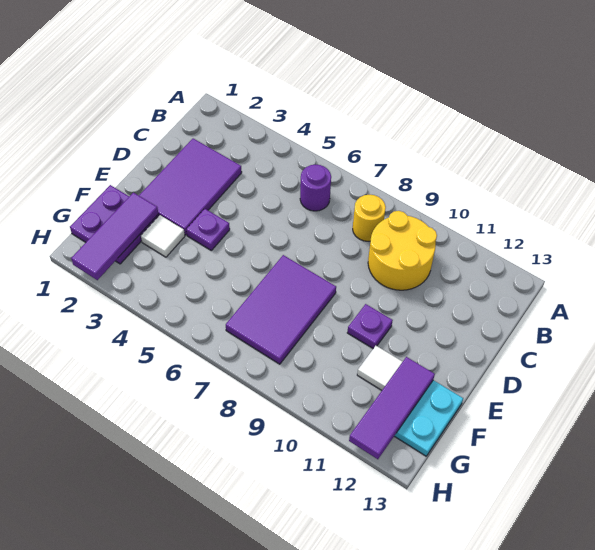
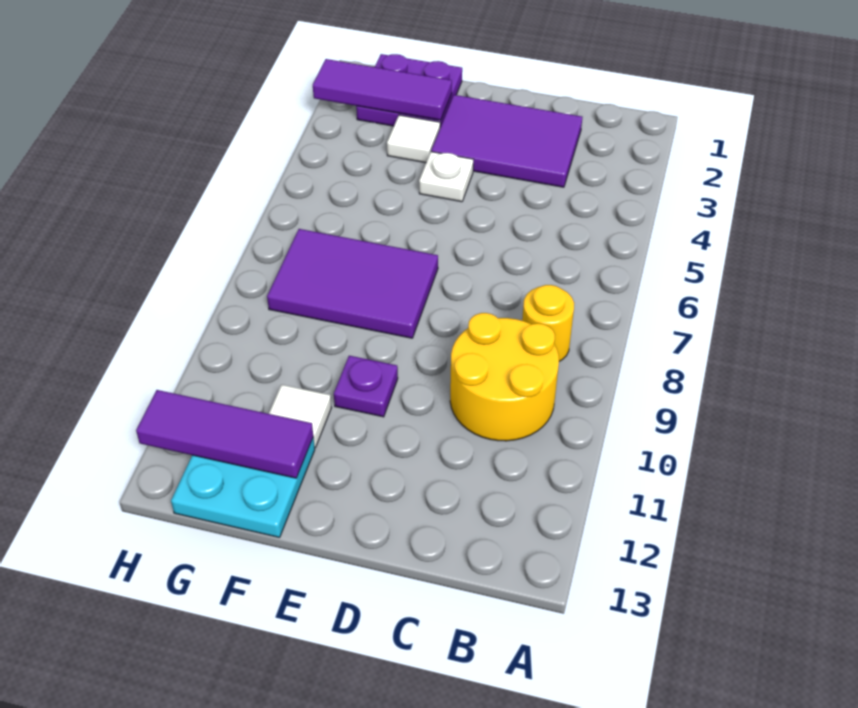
purple round brick B6 level 1 -> none
purple plate E4 level 1 -> white plate E4 level 1

